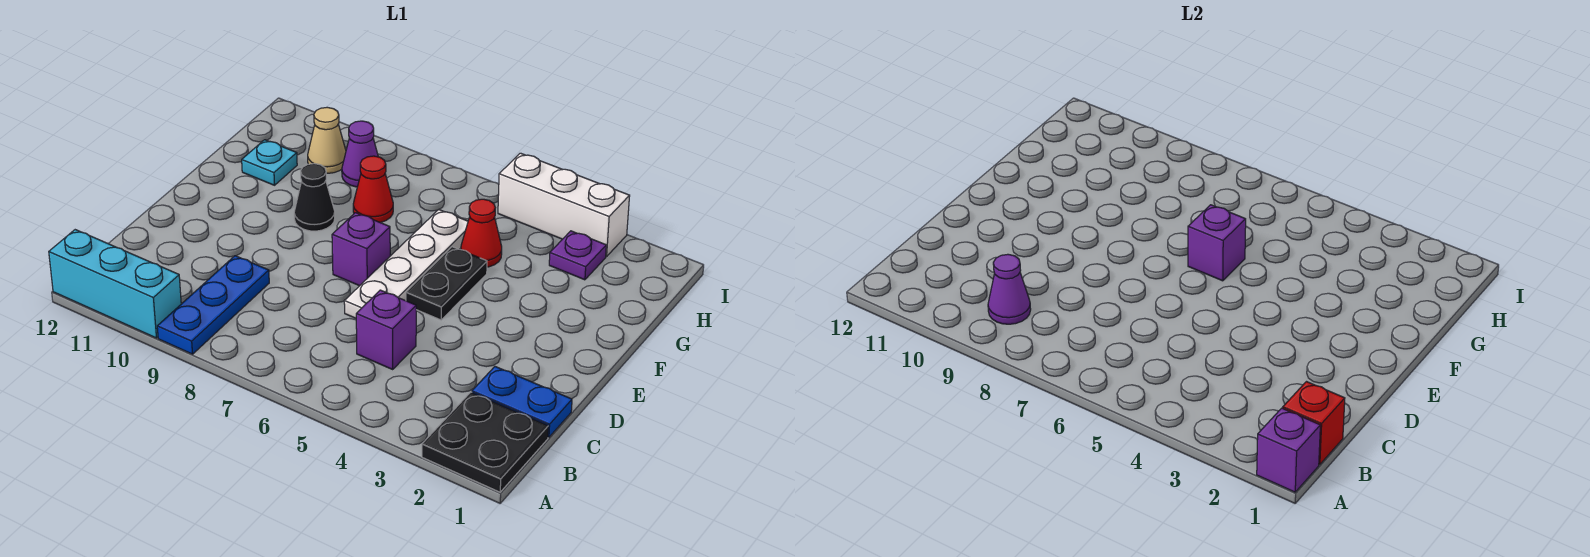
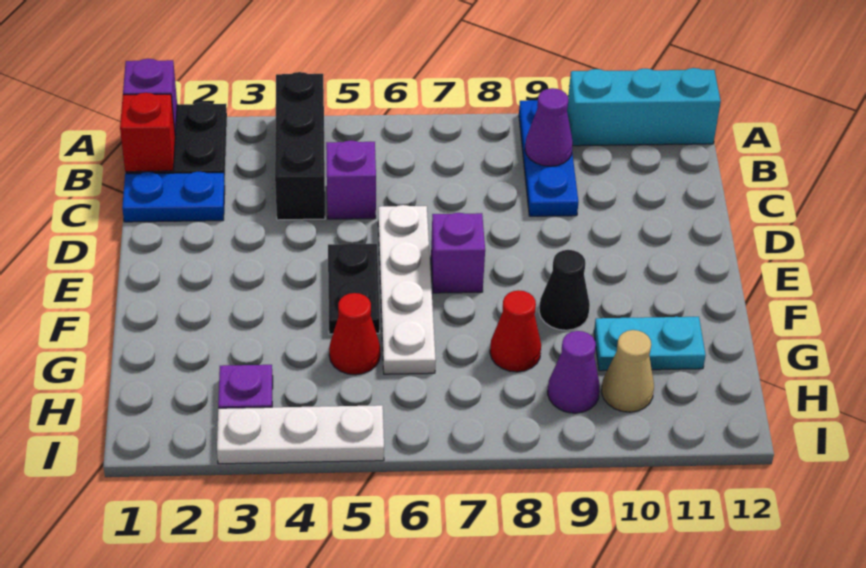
none -> black brick A4:C4 level 1
purple brick F6 level 2 -> none
cyan plate G11 level 1 -> cyan plate G10:G11 level 1
white brick I3:I5 level 1 -> white plate I3:I5 level 1

